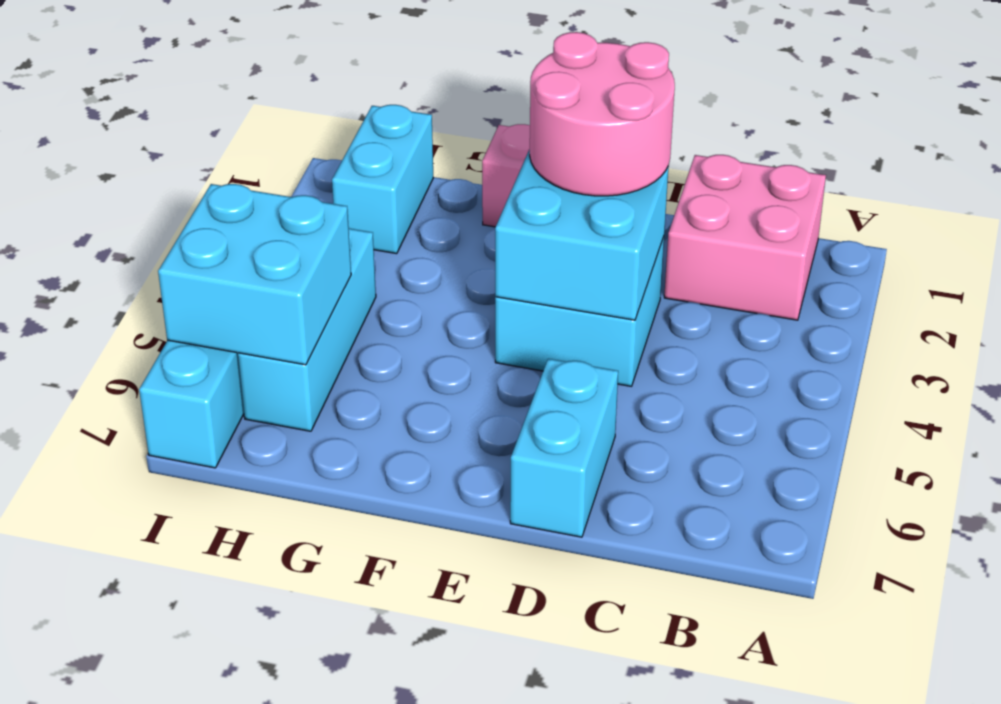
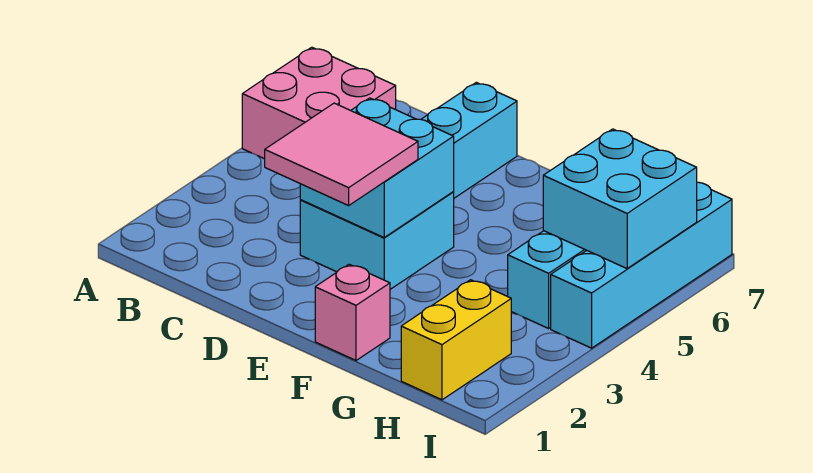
pink brick B1:C2 level 1 -> pink brick A5:B6 level 1
pink round brick D2:E3 level 3 -> pink tile D2:E3 level 3
cyan brick H1:H2 level 1 -> yellow brick H1:H2 level 1

